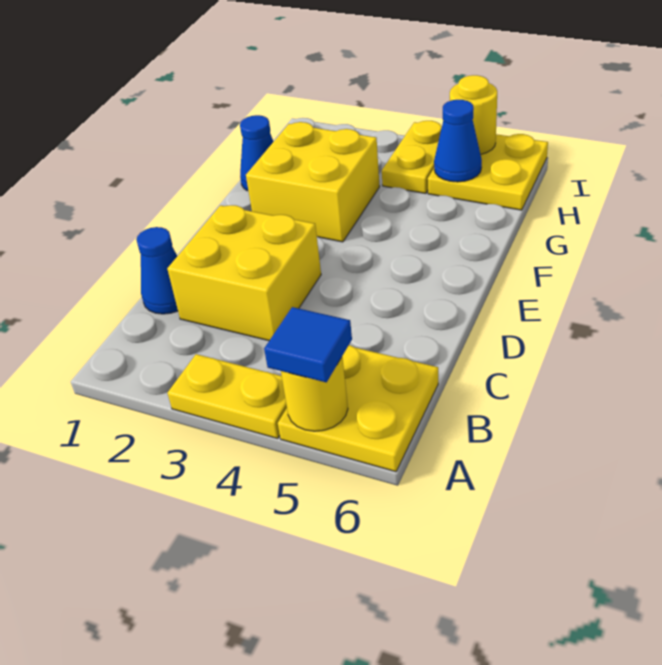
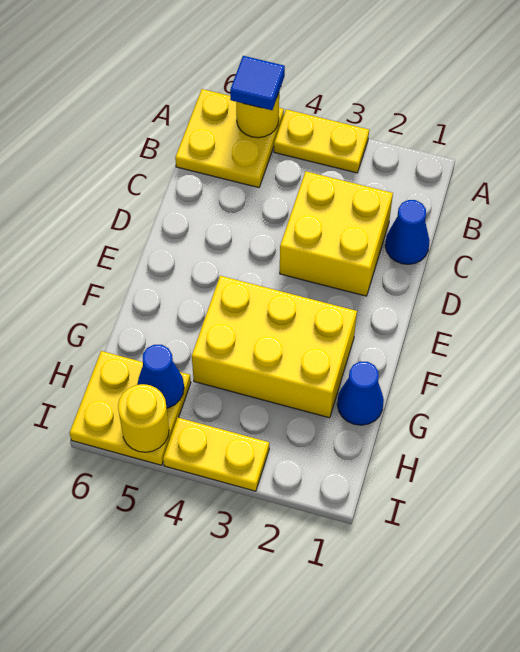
yellow brick F2:G3 level 1 -> yellow brick F2:G4 level 1
yellow plate H4:I4 level 1 -> yellow plate I3:I4 level 1

